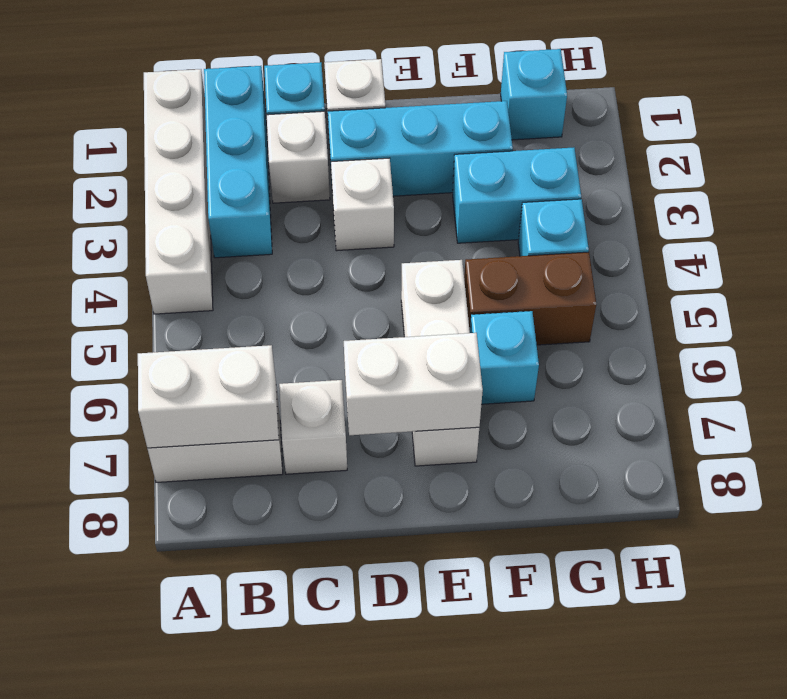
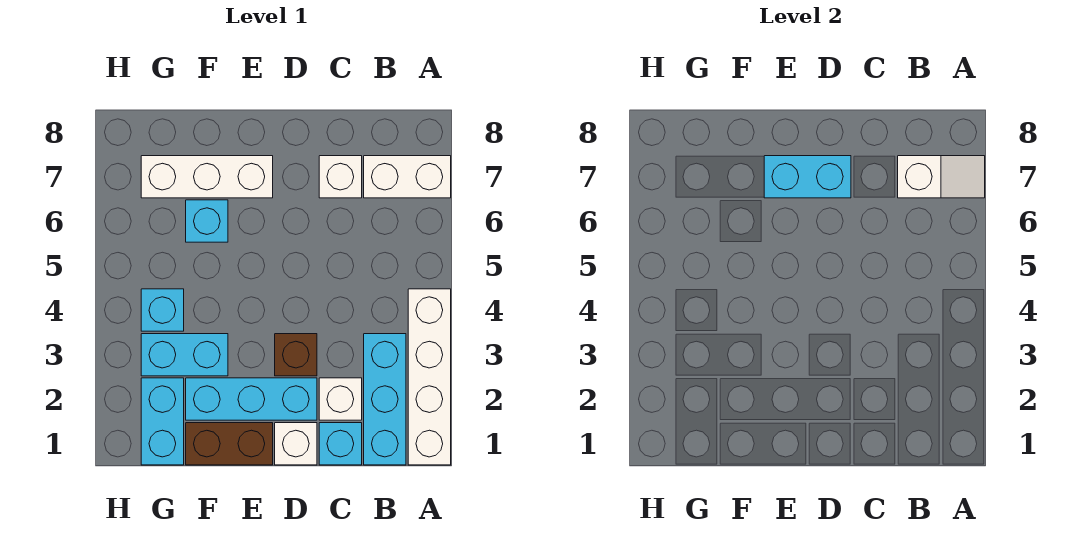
white brick A7:B7 level 2 -> white slope A7:B7 level 2 top B
white brick D3 level 1 -> brown brick D3 level 1
white brick D7:E7 level 2 -> cyan brick D7:E7 level 2
white brick E5:E7 level 1 -> white brick E7:G7 level 1
brown brick F5:G5 level 1 -> brown brick E1:F1 level 1
cyan brick G1 level 1 -> cyan brick G1:G2 level 1

